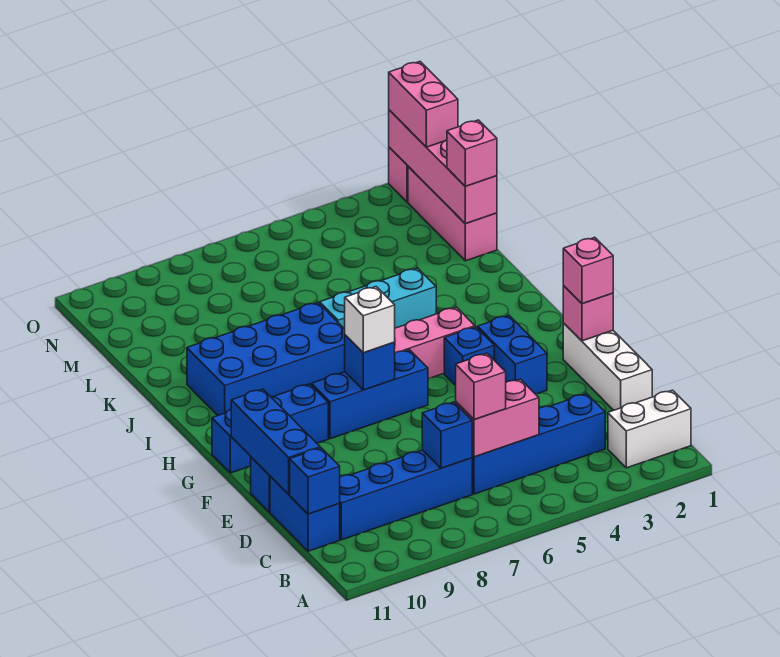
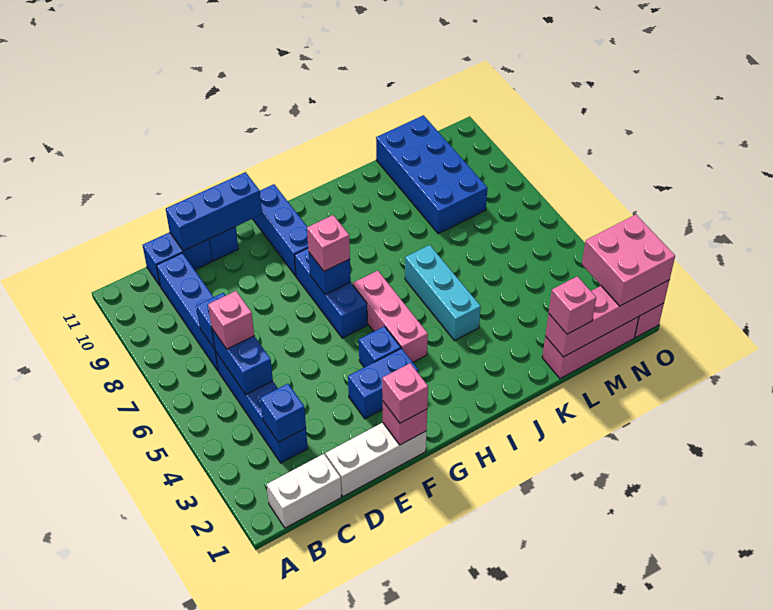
white brick B1:B2 level 1 -> white brick B1:C1 level 1
pink brick C5:C6 level 2 -> blue brick C5:C6 level 2
blue brick C11 level 2 -> blue brick C3 level 2
white brick G7 level 3 -> pink brick G7 level 3
blue brick I7:J10 level 1 -> blue brick L8:M11 level 1
pink brick N1:O1 level 3 -> pink brick N1:O2 level 3

